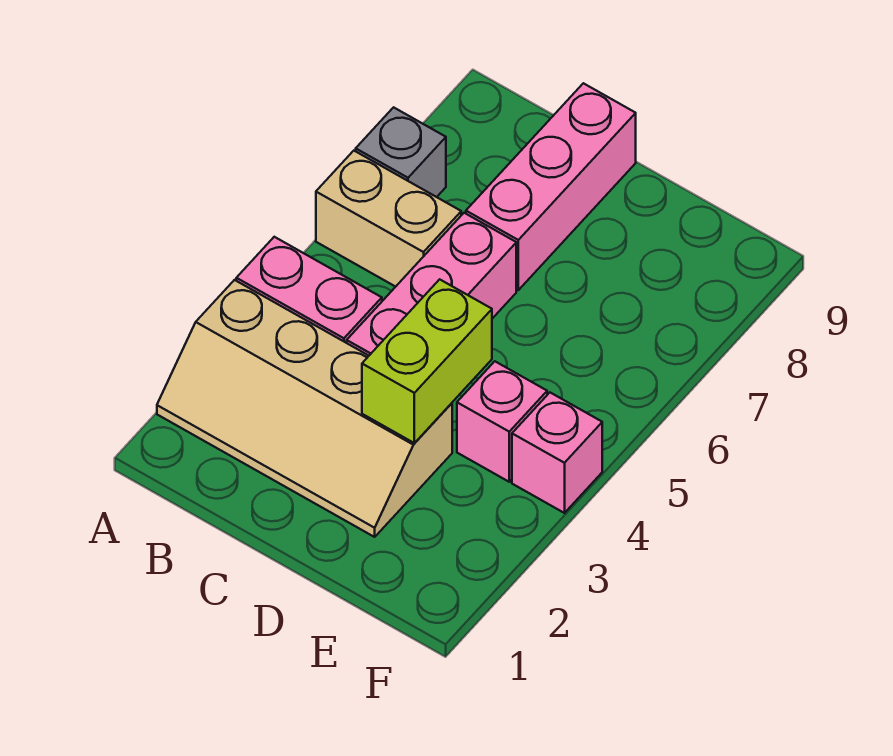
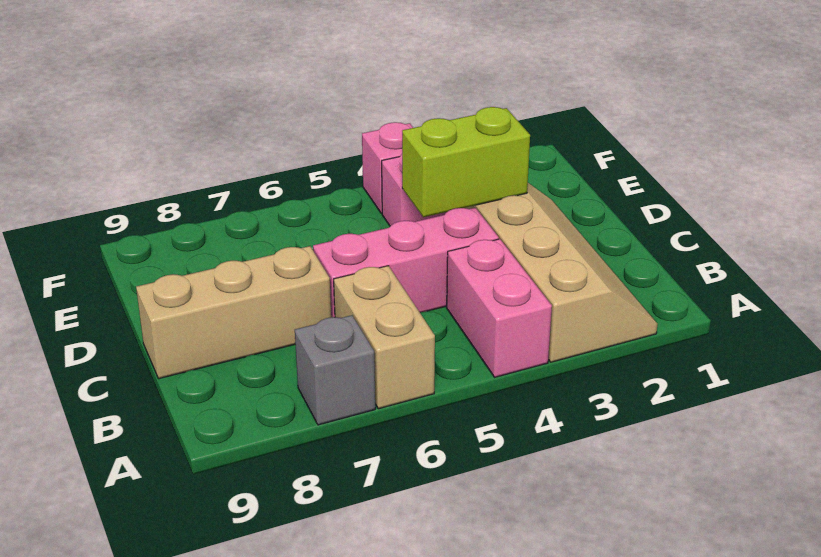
pink brick C7:C9 level 1 -> tan brick C7:C9 level 1

